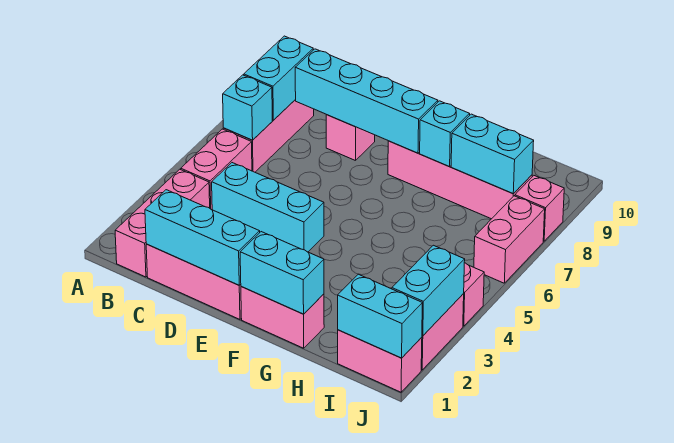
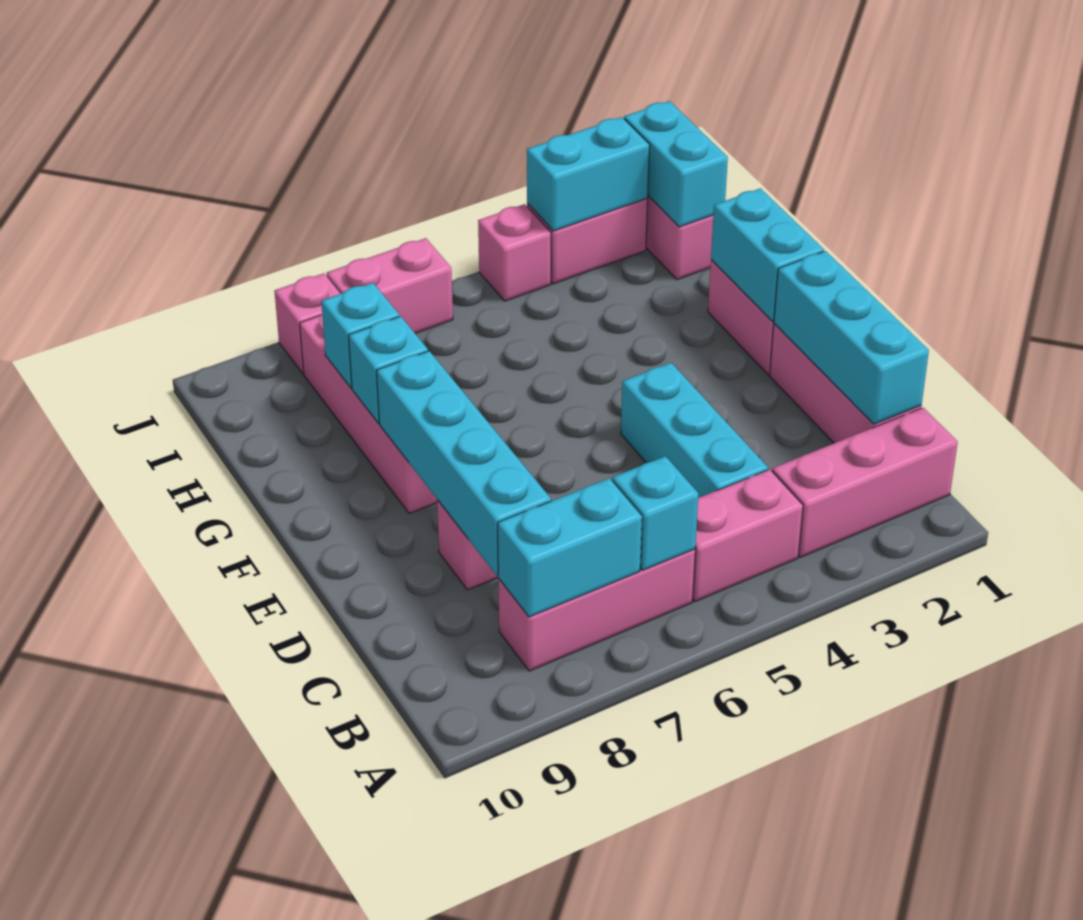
cyan brick H8:I8 level 2 -> cyan brick H8 level 2

